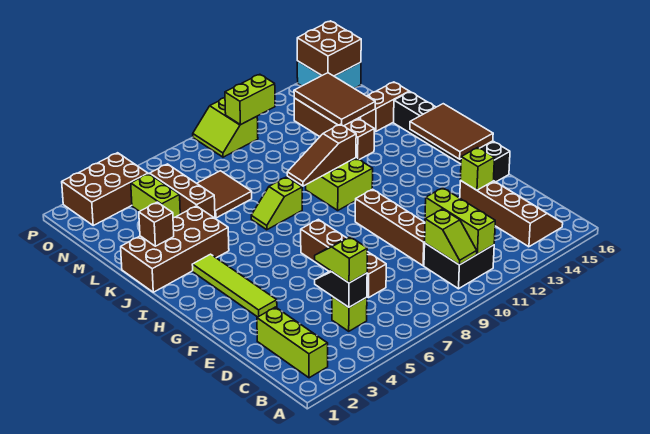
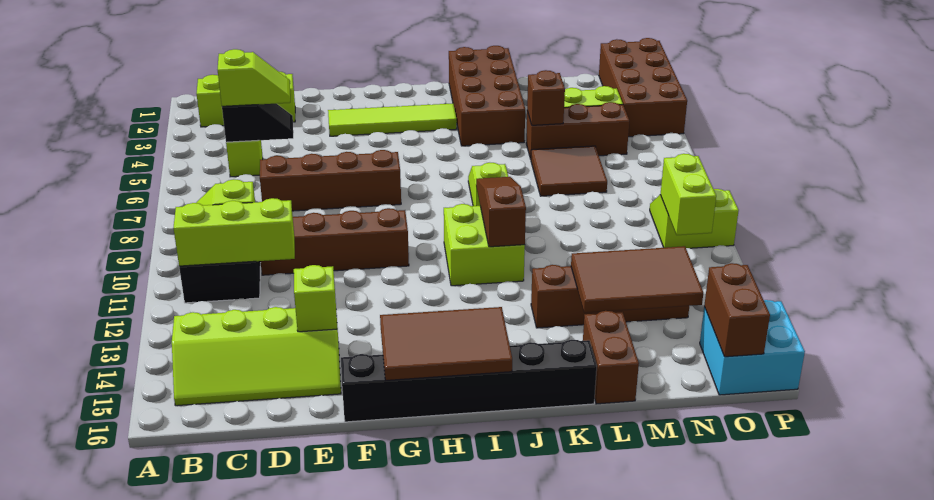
brown slope B14:E15 level 1 top 14 -> lime slope B14:E15 level 1 top 14
brown brick K2 level 2 -> brown brick L5 level 2
brown brick O2:P4 level 1 -> brown brick O1:P4 level 1
brown brick O15:P16 level 2 -> brown brick O15:O16 level 2

